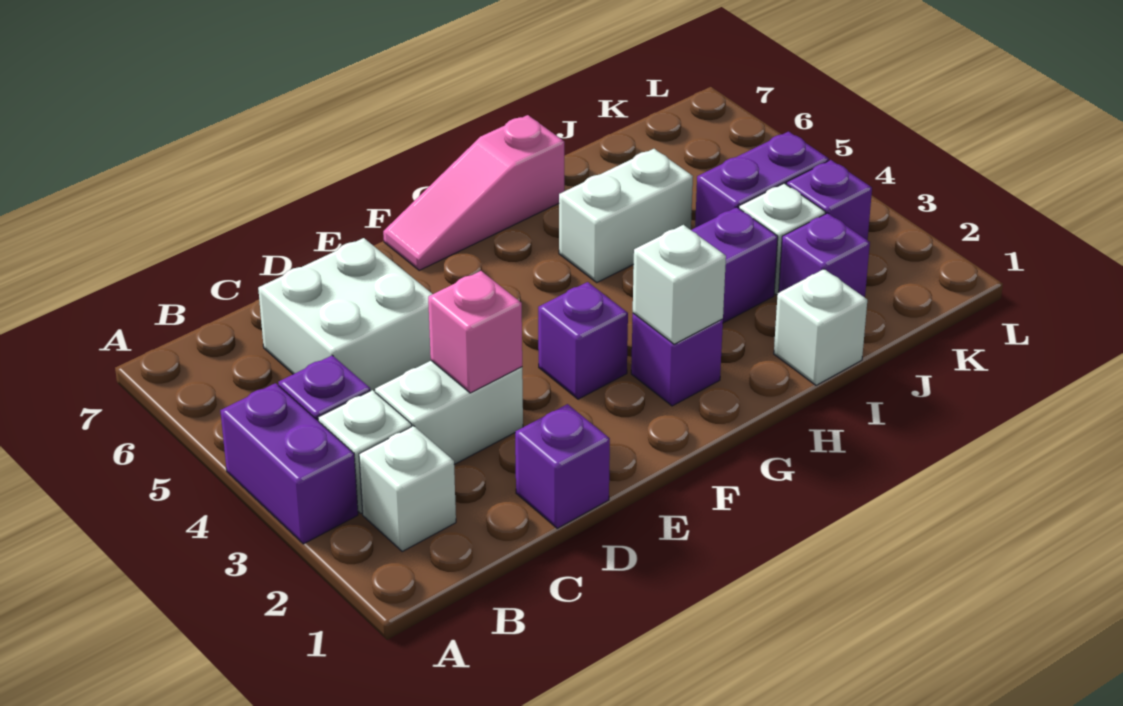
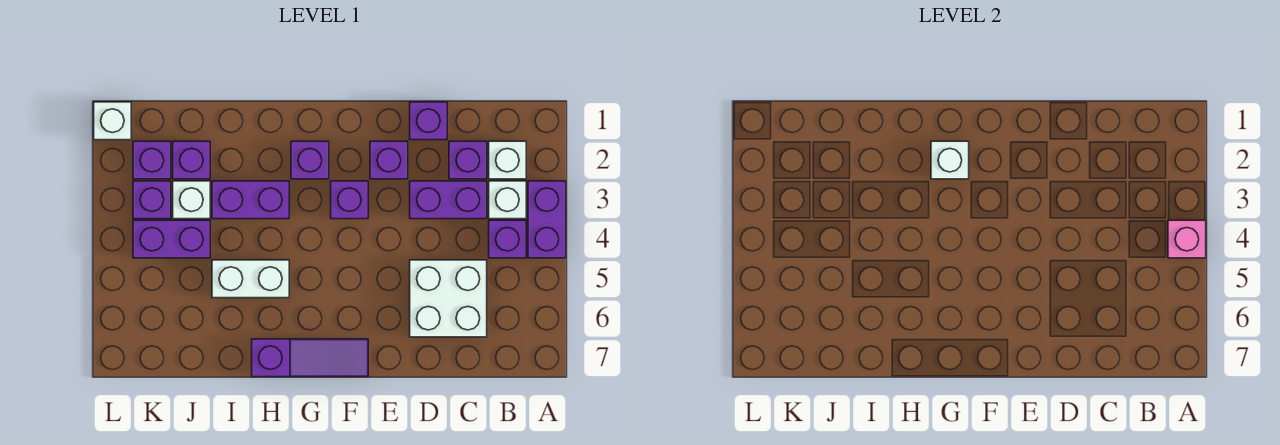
none -> purple brick C2 level 1
white brick C3:D3 level 1 -> purple brick C3:D3 level 1
pink brick D3 level 2 -> pink brick A4 level 2
none -> purple brick E2 level 1
pink slope F7:H7 level 1 top H -> purple slope F7:H7 level 1 top H
white brick I1 level 1 -> white brick L1 level 1
none -> purple brick K2 level 1

